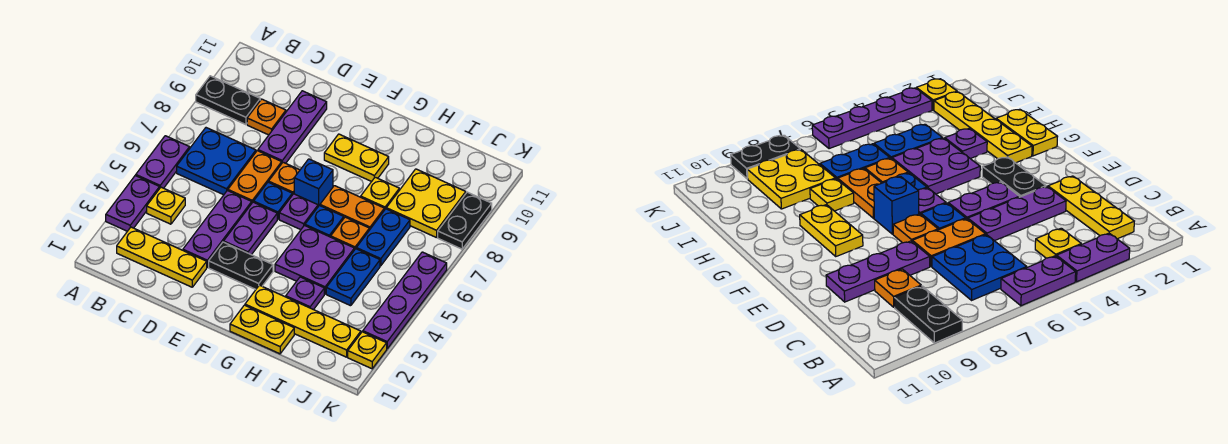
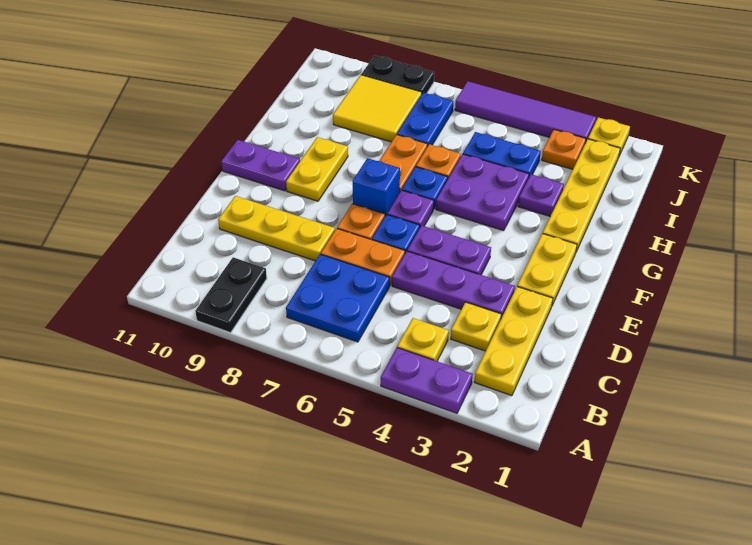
purple plate A5:A6 level 1 -> purple plate F10:F11 level 1
orange plate C9 level 1 -> orange plate J3 level 1
purple plate D8:D10 level 1 -> yellow plate D8:D10 level 1
black plate E3:F3 level 1 -> none
yellow plate G1:H1 level 1 -> yellow plate E2:F2 level 1
yellow plate H8 level 1 -> yellow plate C3 level 1
blue plate I6:I7 level 1 -> blue plate I7:J7 level 1
yellow plate I8:J9 level 1 -> yellow tile I8:J9 level 1
purple plate K3:K6 level 1 -> purple tile K3:K6 level 1

